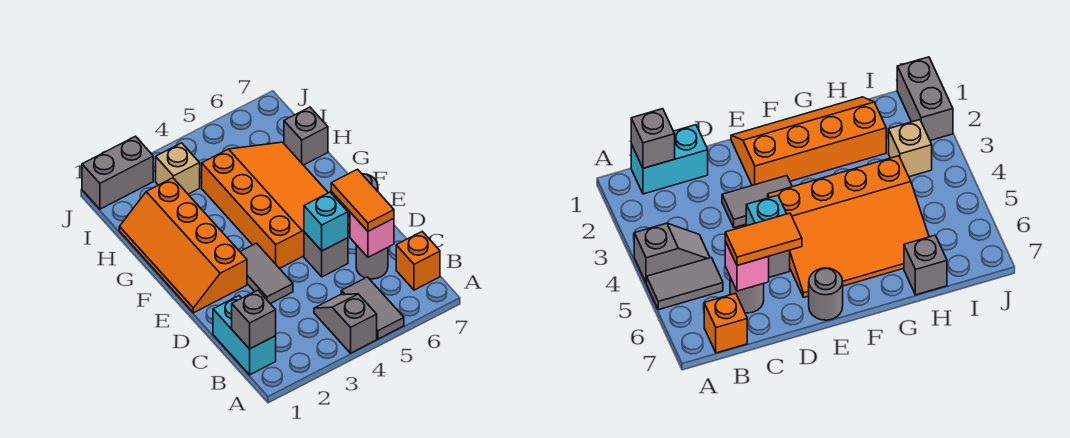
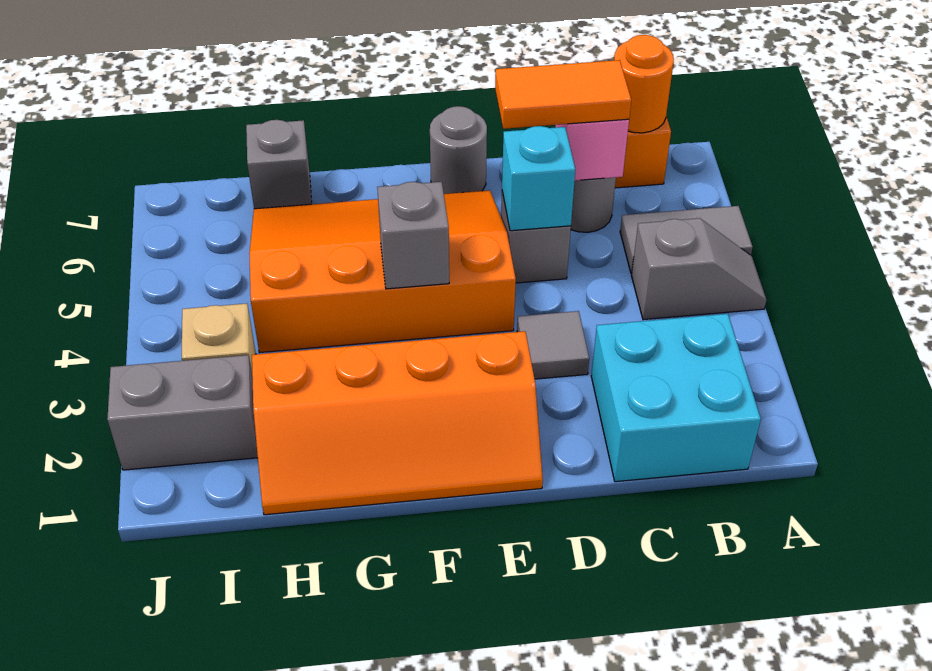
grey slope A4:B4 level 1 top A -> grey slope A4:B4 level 1 top B
cyan brick B1:C1 level 1 -> cyan brick B1:C2 level 1
grey brick B1 level 2 -> grey brick F4 level 2
none -> orange round brick B7 level 2
grey tile D3:E3 level 1 -> grey tile D3 level 1
grey brick J1:J2 level 1 -> grey brick I2:J2 level 1

